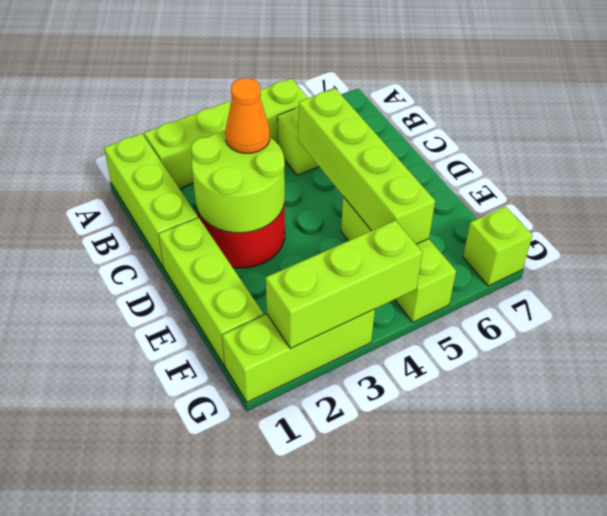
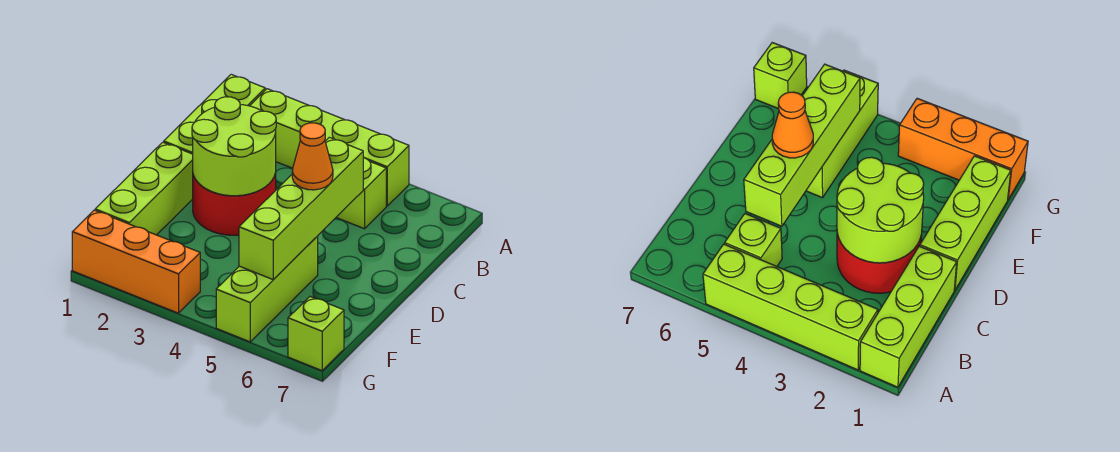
orange cone C3 level 3 -> orange cone D5 level 3
lime brick G1:G3 level 1 -> orange brick G1:G3 level 1
lime brick G2:G4 level 2 -> none

